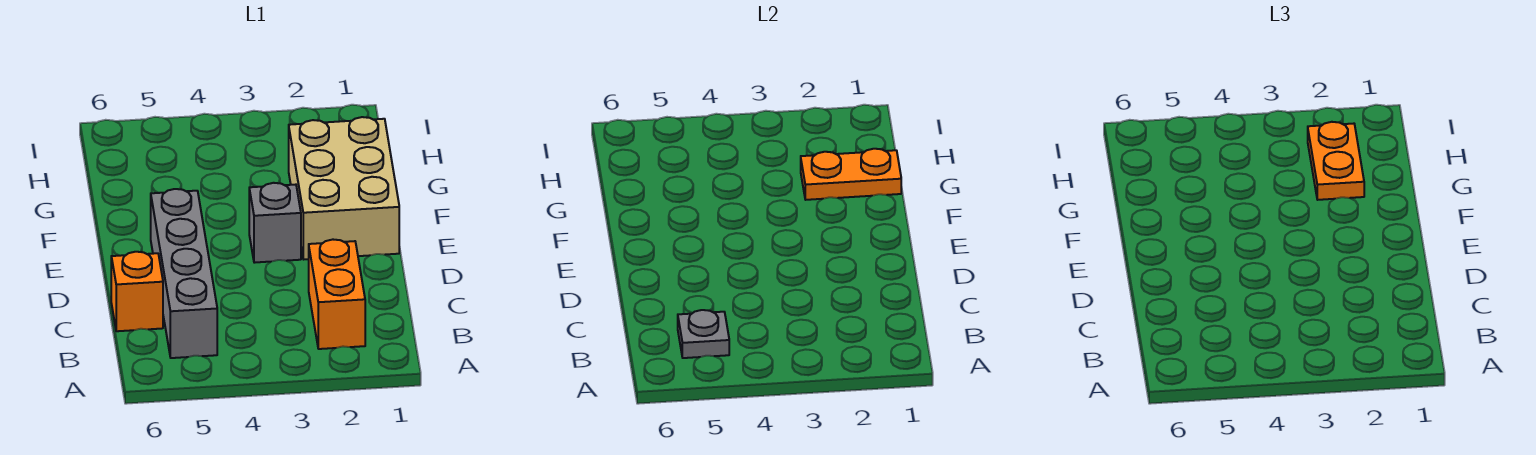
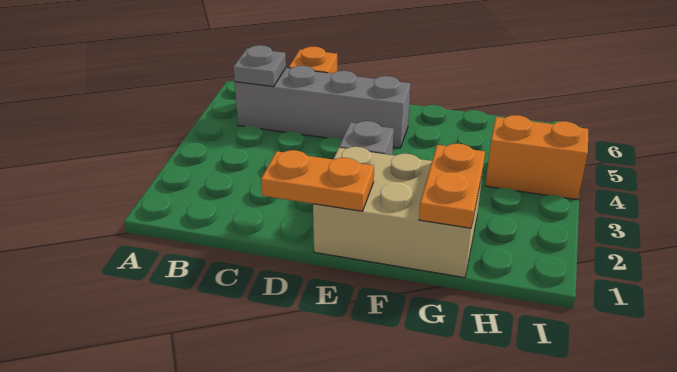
orange brick B2:C2 level 1 -> orange brick H4:I4 level 1
orange plate G2:H2 level 3 -> orange plate D1:E1 level 2

